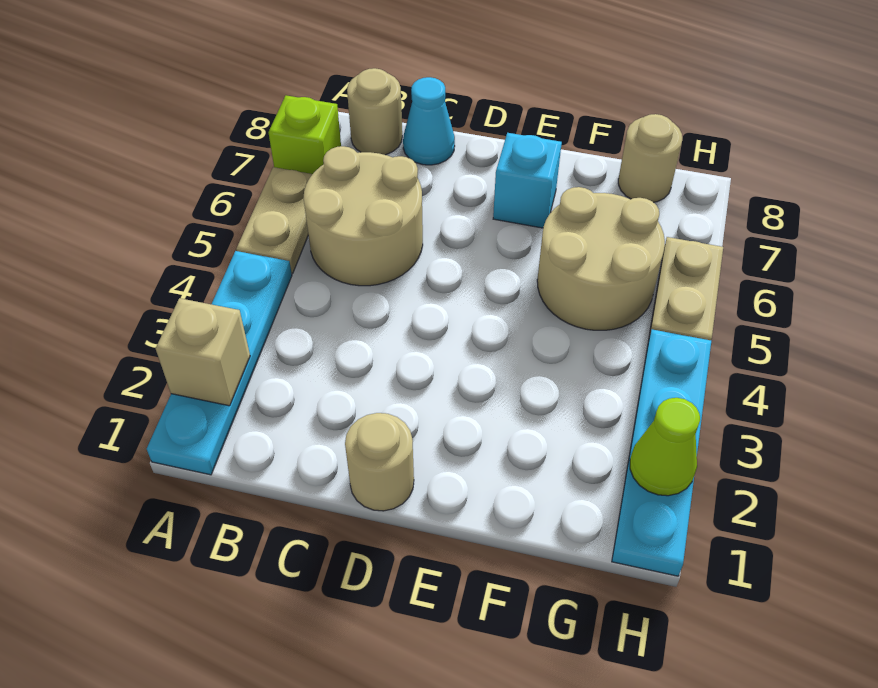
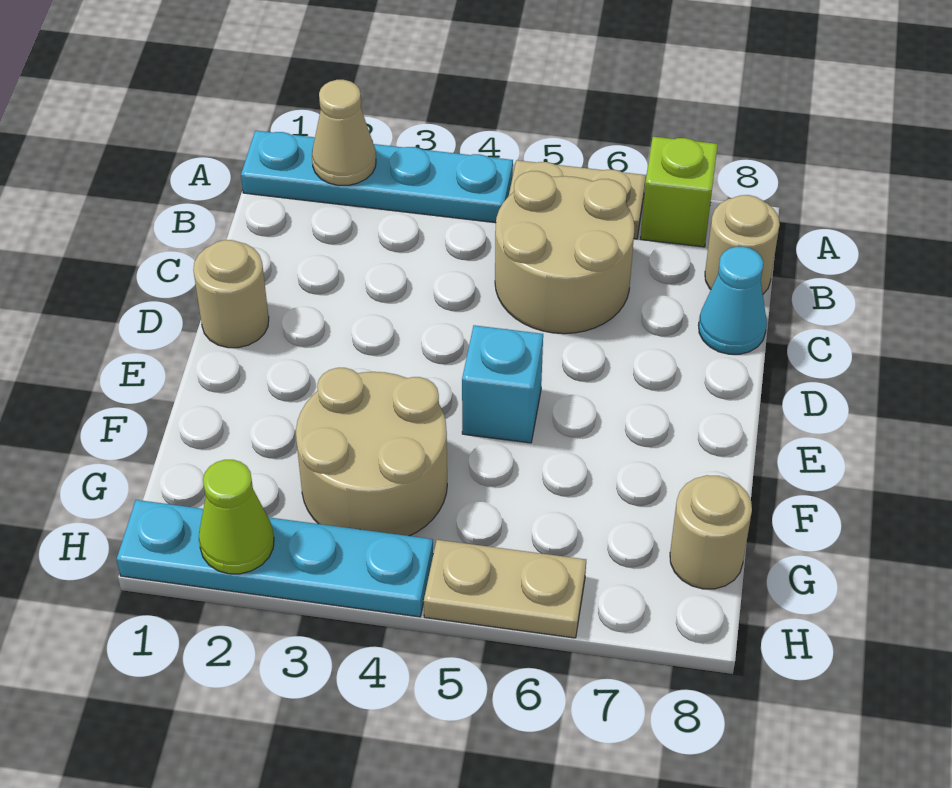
tan brick A2 level 2 -> tan cone A2 level 2
cyan brick E7 level 1 -> cyan brick E5 level 1
tan round brick F5:G6 level 1 -> tan round brick F3:G4 level 1

